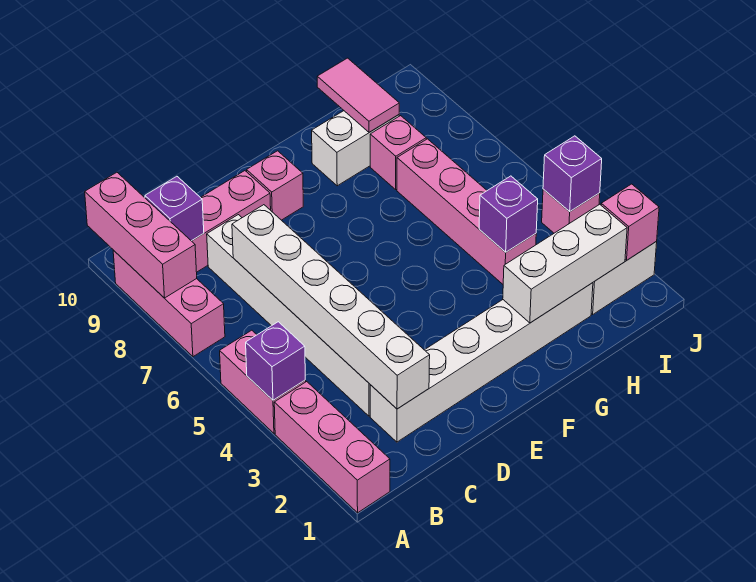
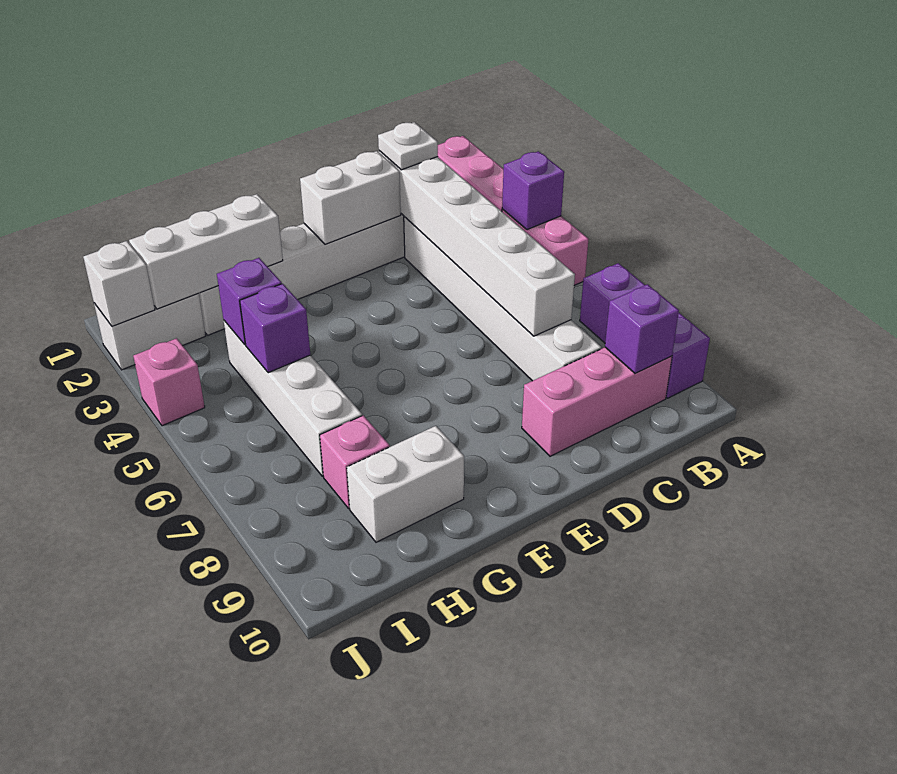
pink brick A7:A9 level 1 -> purple brick A7:A9 level 1
pink brick A8:A10 level 2 -> none
none -> white plate C2 level 3
none -> white brick D2:E2 level 2
pink brick E9 level 1 -> none
pink brick H4:H7 level 1 -> white brick H4:H7 level 1
pink tile H9:H10 level 2 -> none
pink brick J2 level 2 -> white brick J2 level 2
purple brick J4 level 2 -> purple brick H5 level 2

